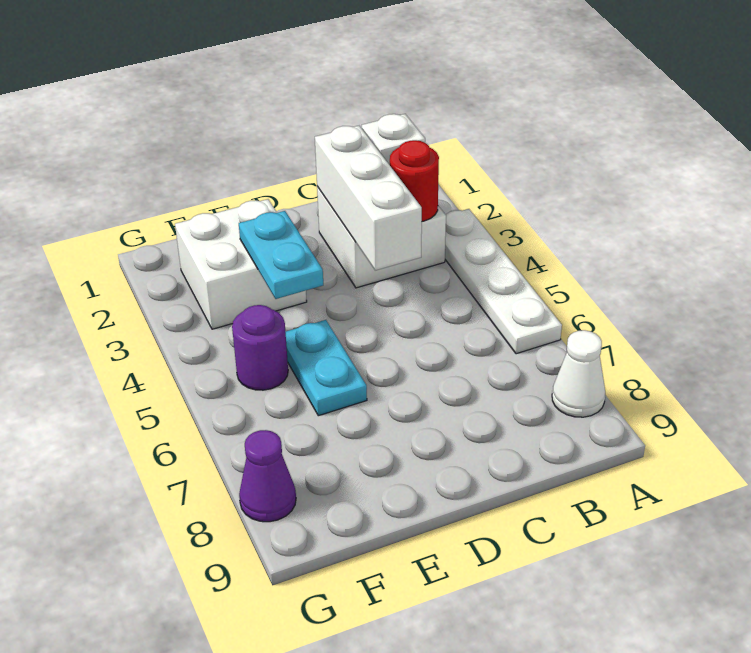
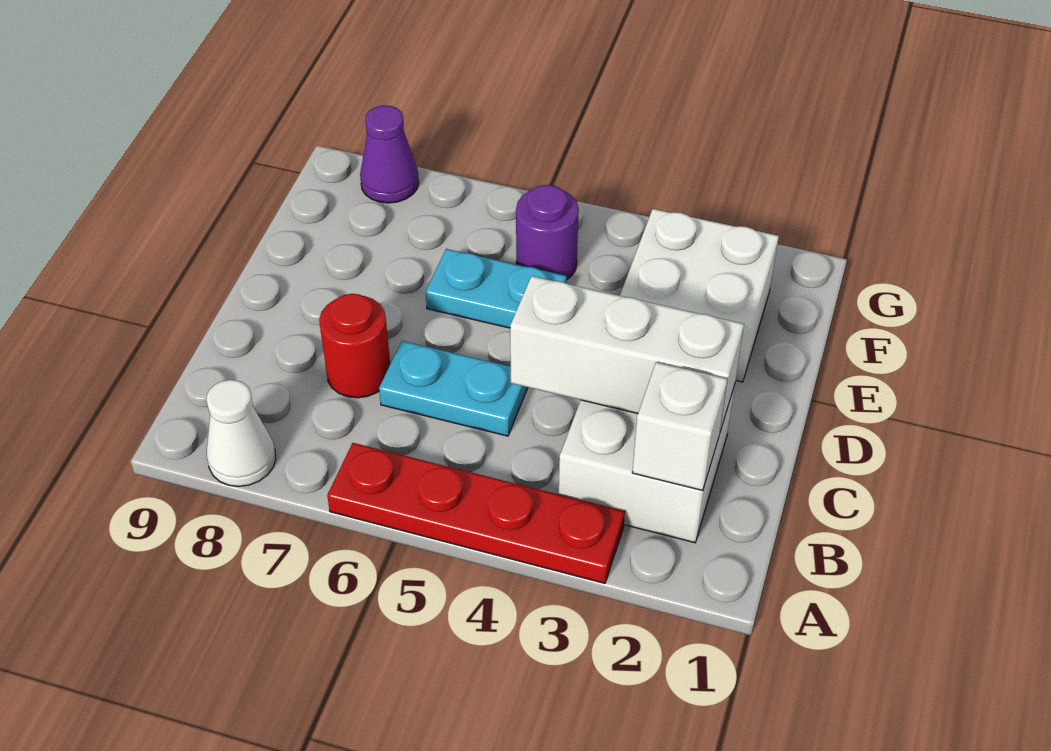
white plate A3:A6 level 1 -> red plate A3:A6 level 1
red round brick B3 level 2 -> red round brick C7 level 1
cyan plate E3:E4 level 2 -> cyan plate C5:C6 level 1

